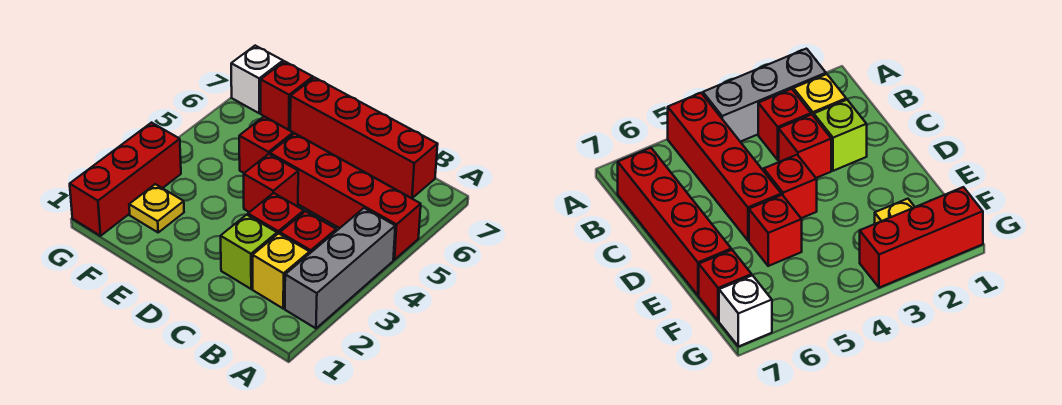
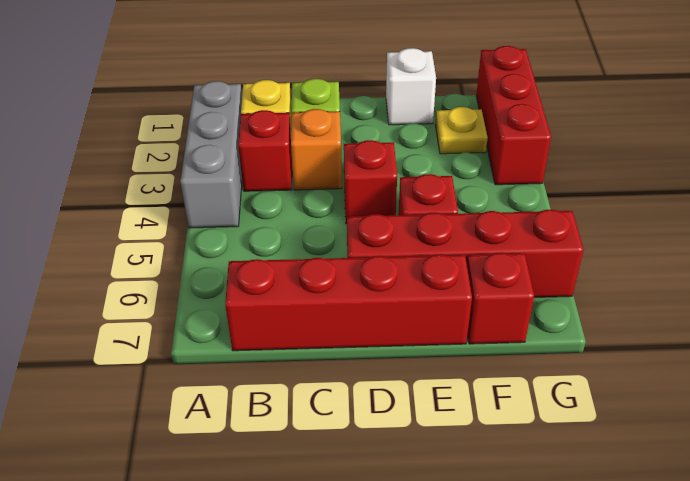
red brick A5:D5 level 1 -> red brick D6:G6 level 1
red brick C3 level 1 -> orange brick C3 level 1
white brick G7 level 1 -> white brick E1 level 1

